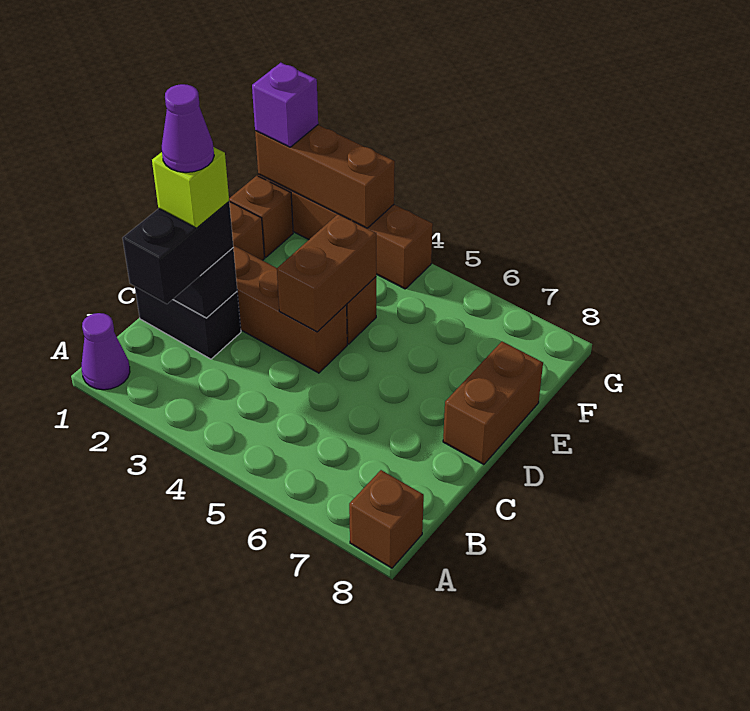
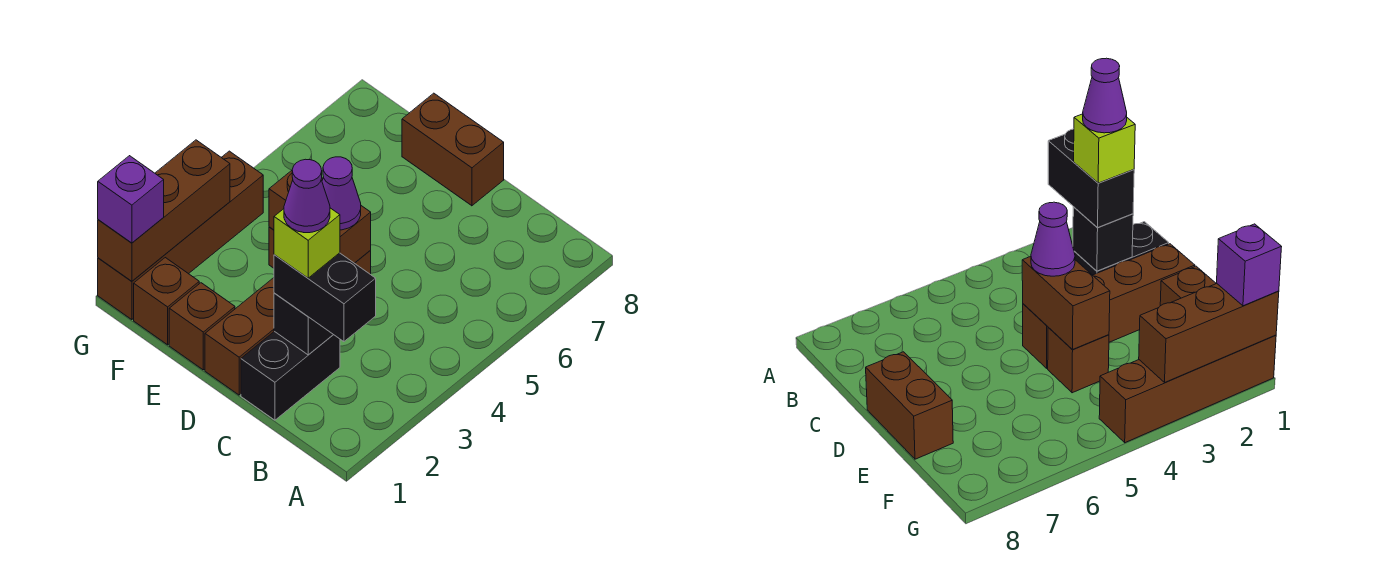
purple cone A1 level 1 -> purple cone D4 level 3
brown brick A8 level 1 -> none

